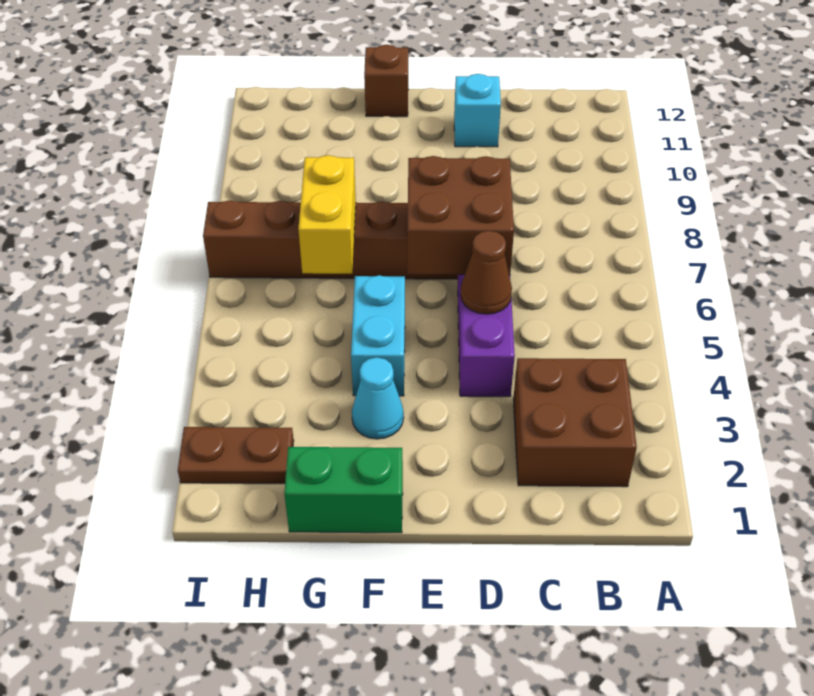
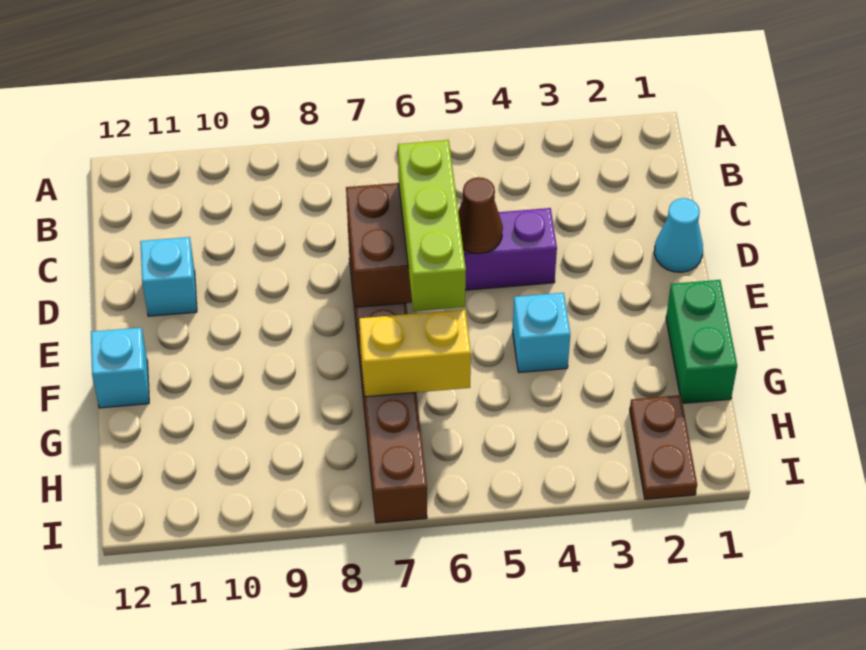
brown brick B2:C3 level 1 -> none
none -> lime brick D6:F6 level 3
cyan cone F3 level 1 -> cyan cone D1 level 1
cyan brick F4:F5 level 1 -> cyan brick F4 level 1
brown brick F12 level 1 -> cyan brick F12 level 1

